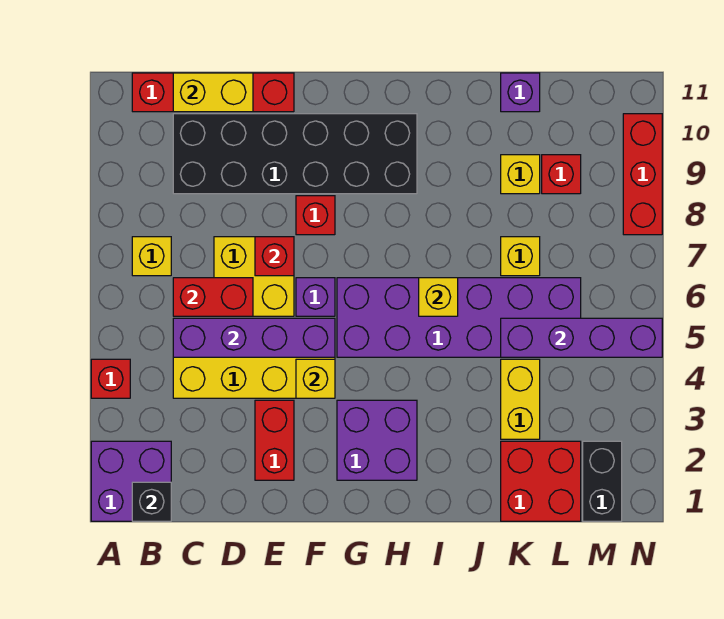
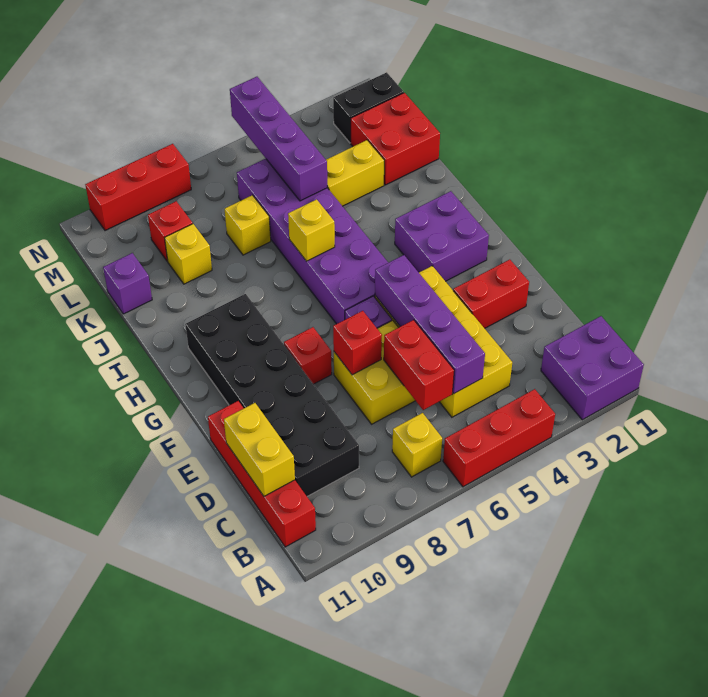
red brick A4 level 1 -> red brick A4:A6 level 1
black brick B1 level 2 -> none
yellow brick F4 level 2 -> none

